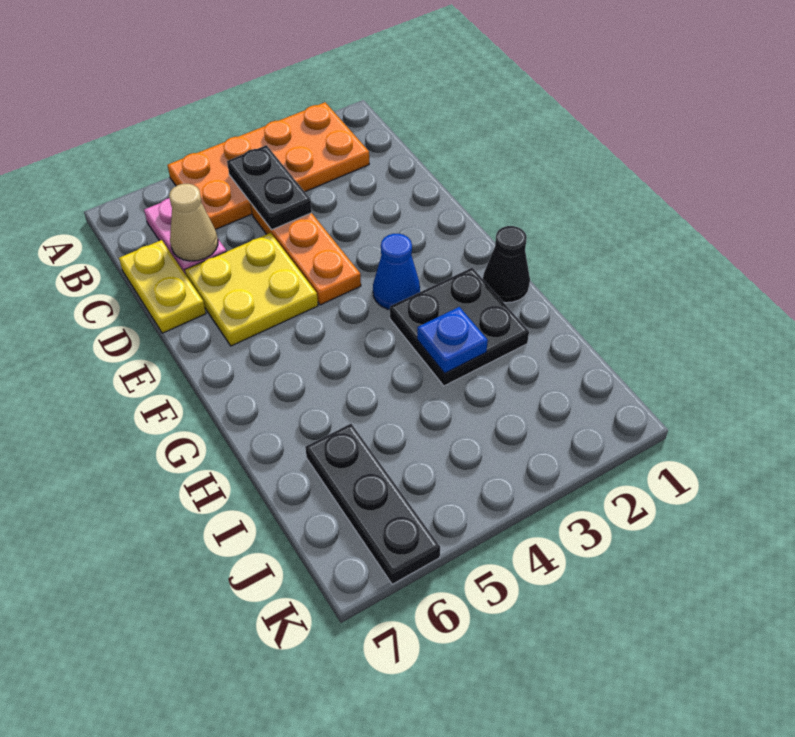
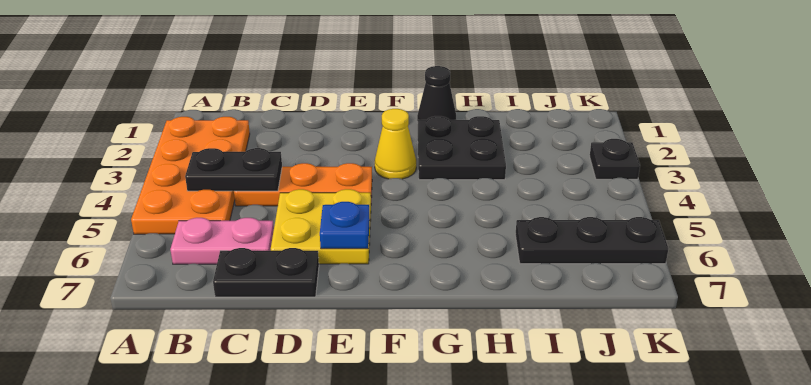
tan cone C6 level 2 -> none
yellow plate C7:D7 level 1 -> black plate C7:D7 level 1
blue cone F3 level 1 -> yellow cone F3 level 1
blue plate H3 level 2 -> blue plate E6 level 2
none -> black plate K3 level 1

